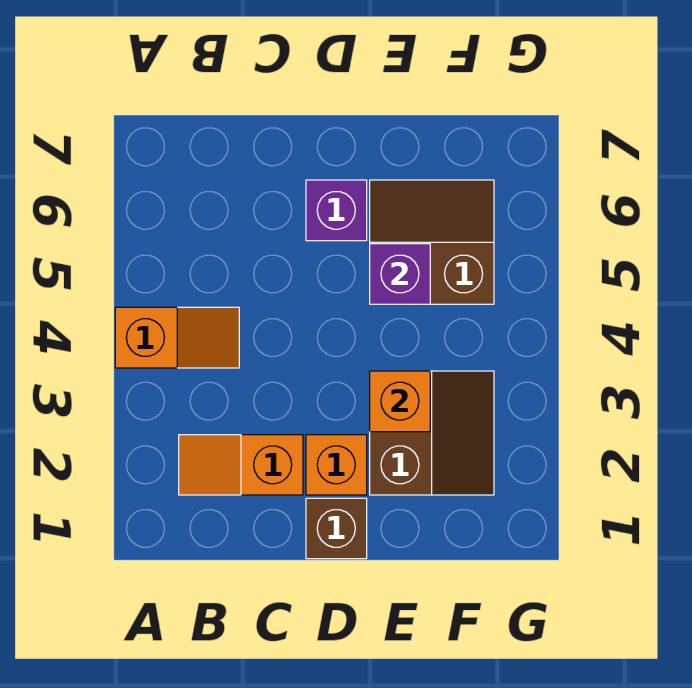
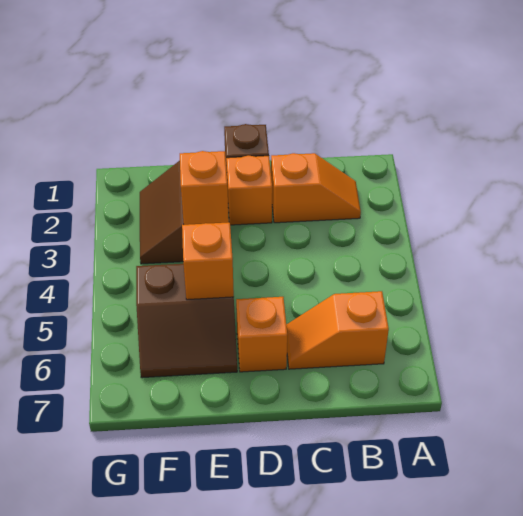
orange slope A4:B4 level 1 top A -> orange slope B6:C6 level 1 top B
purple brick D6 level 1 -> orange brick D6 level 1
purple brick E5 level 2 -> orange brick E5 level 2

